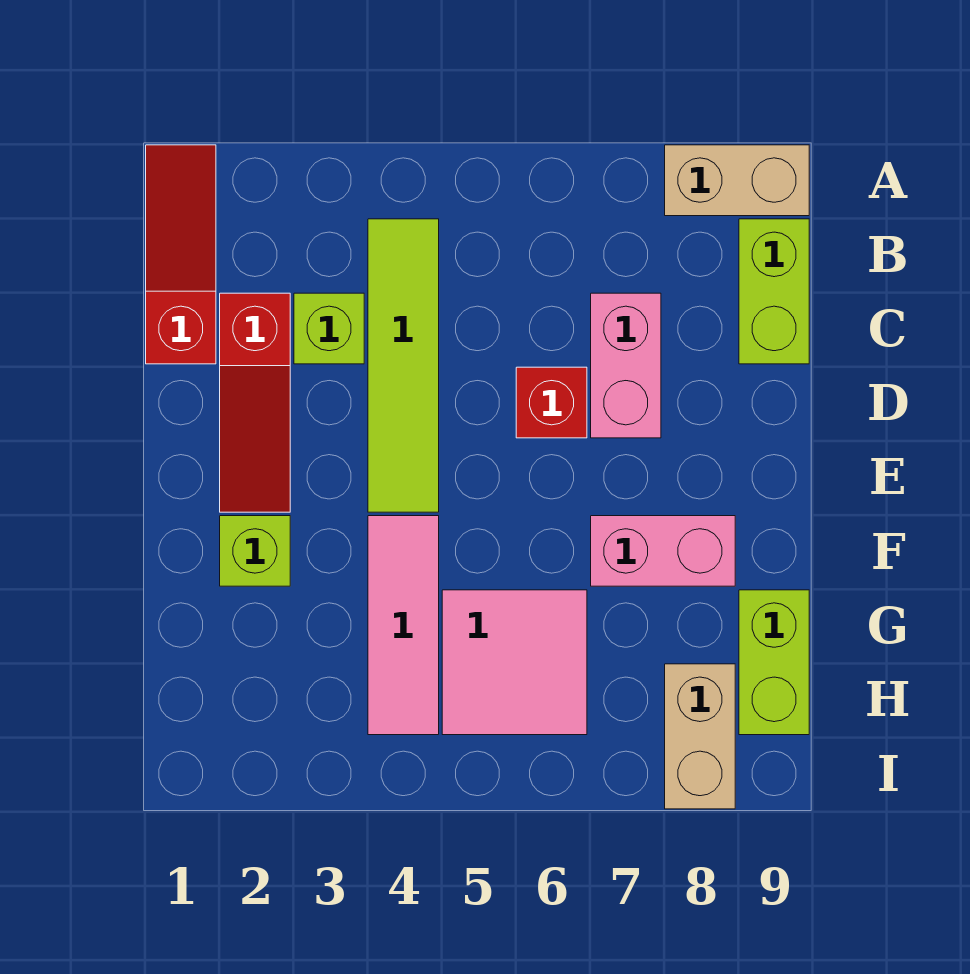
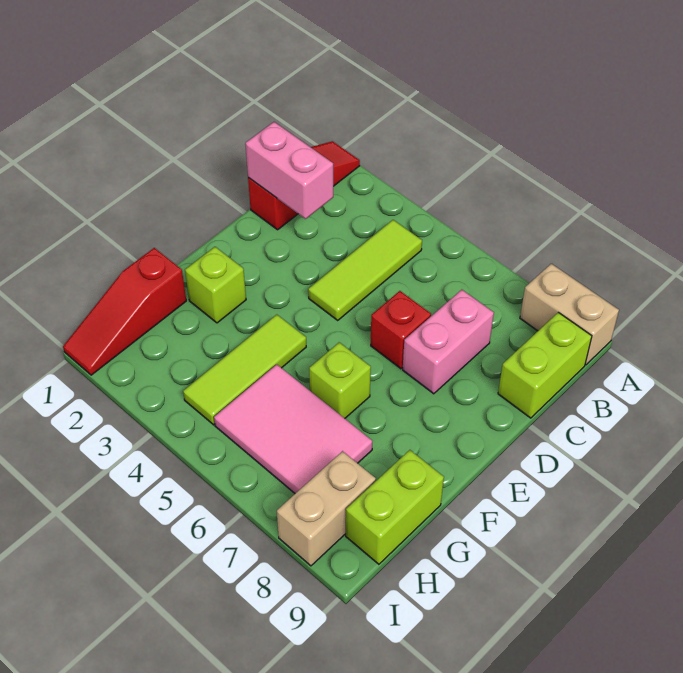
lime tile B4:E4 level 1 -> lime tile B4:D4 level 1
red slope C2:E2 level 1 top C -> red slope G1:I1 level 1 top G
lime brick C3 level 1 -> lime brick F6 level 1
pink tile F4:H4 level 1 -> lime tile F4:H4 level 1
pink brick F7:F8 level 1 -> pink brick C1:C2 level 2
pink tile G5:H6 level 1 -> pink tile G5:H7 level 1

